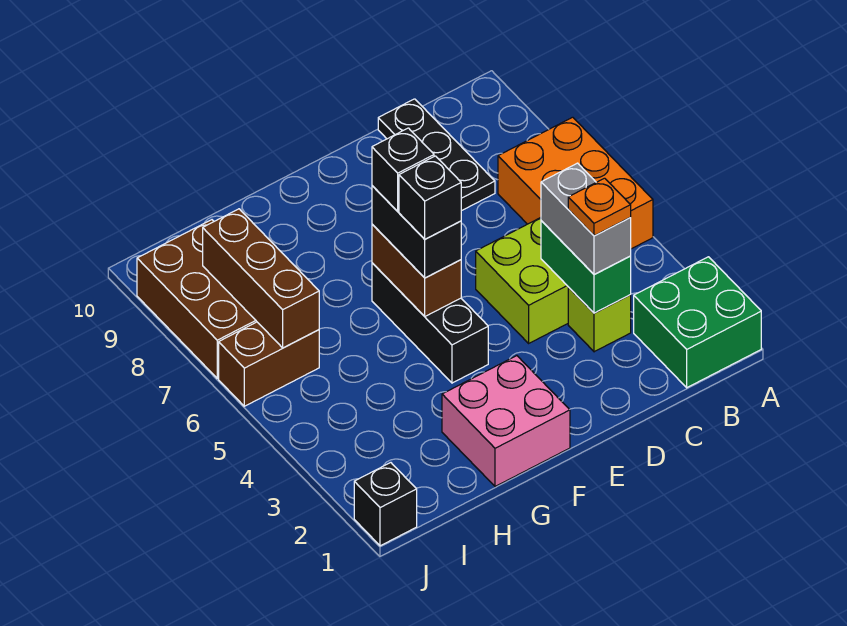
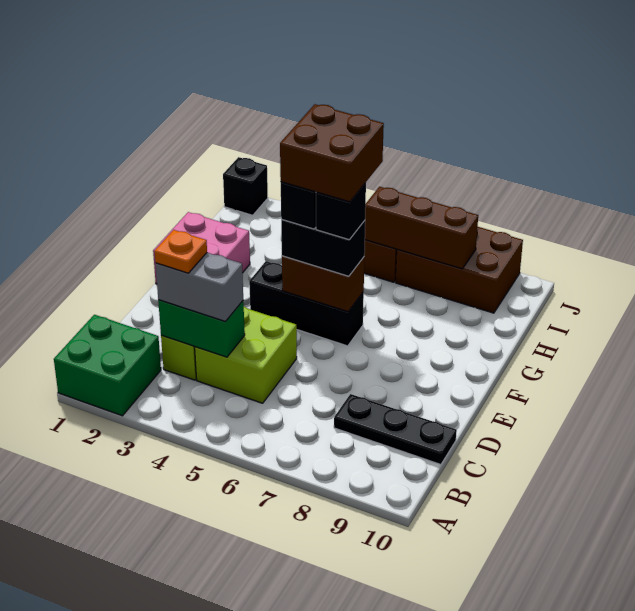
orange brick A5:B7 level 1 -> none
none -> brown brick F5:G6 level 5

